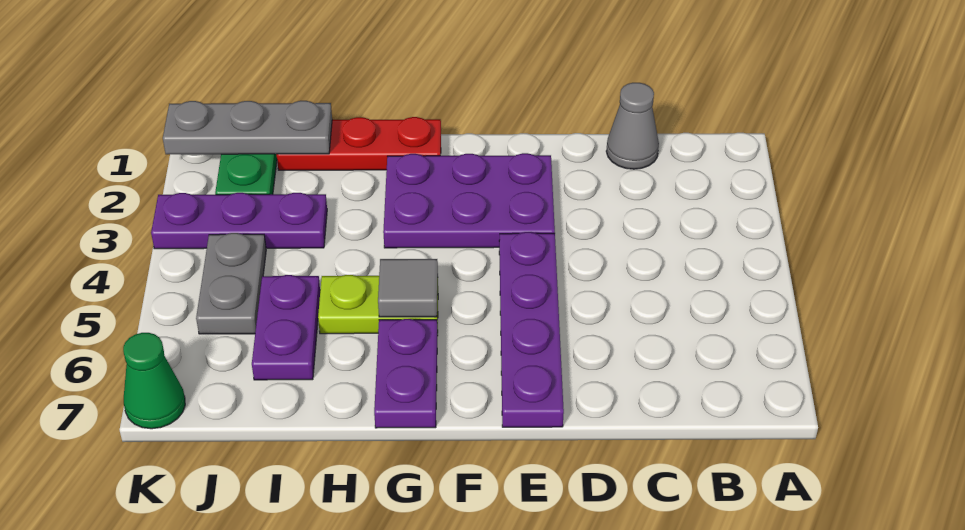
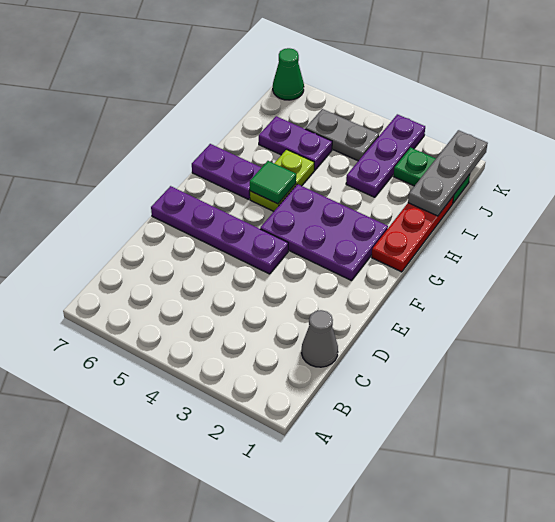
purple plate E2:G3 level 1 -> purple plate F2:G4 level 1
grey tile G5 level 2 -> green tile G5 level 2

